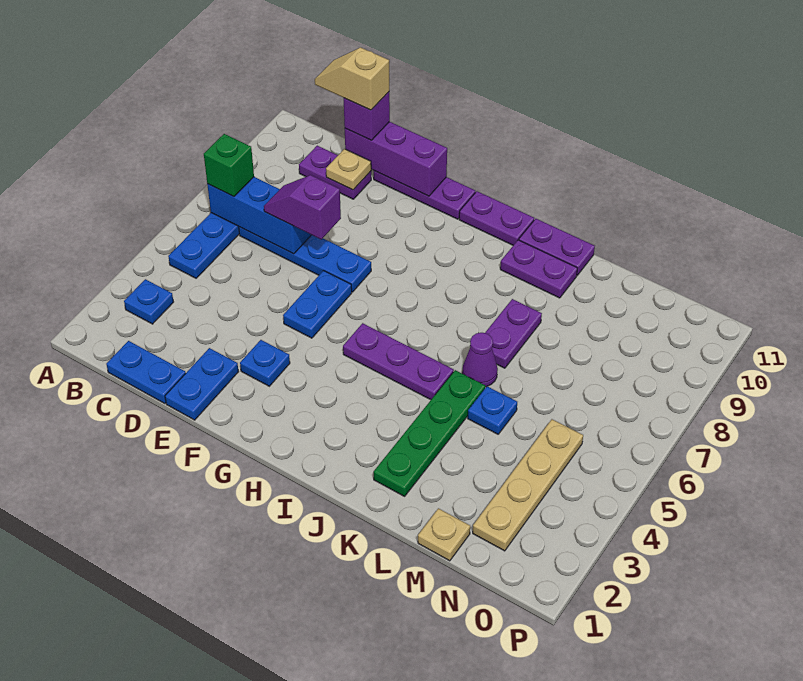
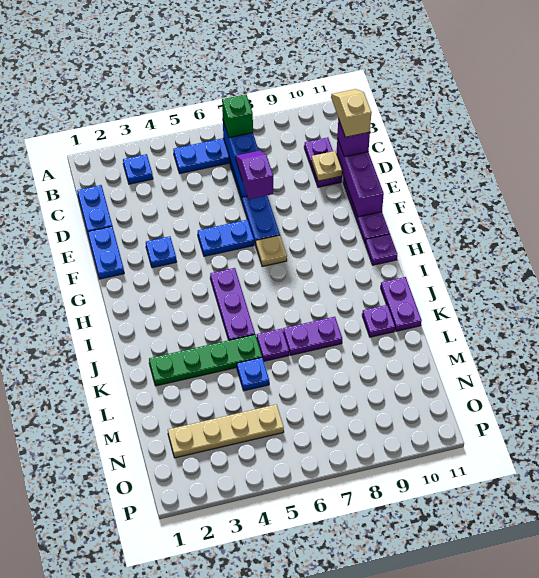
blue plate E1:E2 level 1 -> blue plate E1:F1 level 1
purple plate H11:I11 level 1 -> purple plate H11 level 1
purple plate J10:K10 level 1 -> purple plate K10 level 1
purple cone K6 level 1 -> purple plate K6 level 1
tan plate M1 level 1 -> tan plate G7 level 1

